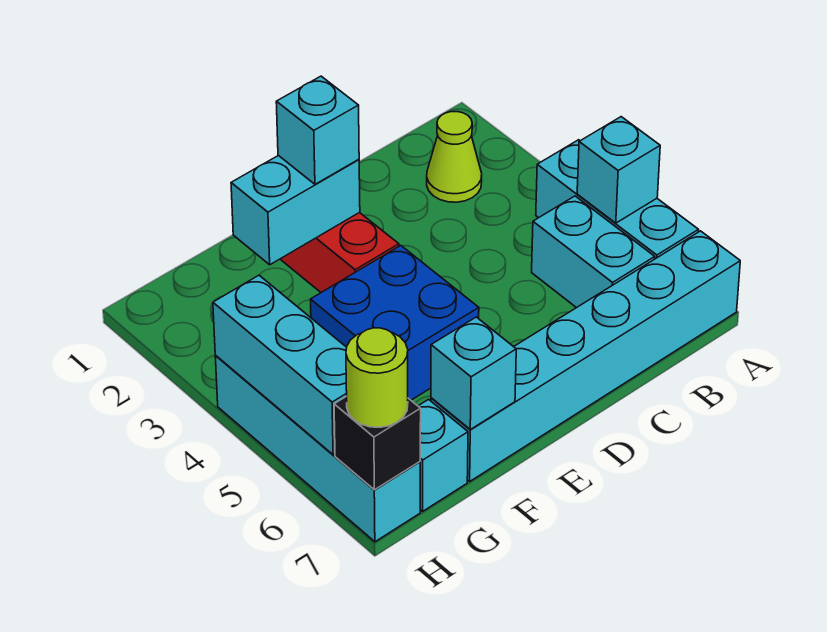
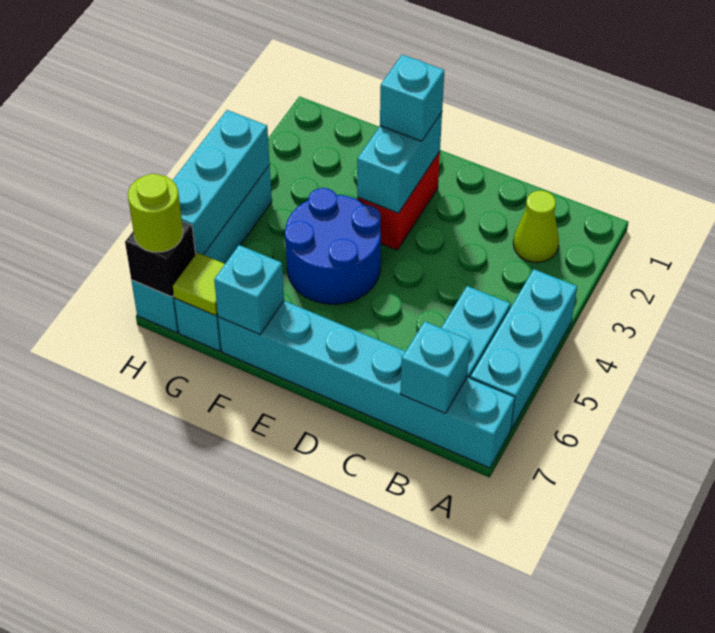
cyan brick A5 level 2 -> cyan brick B7 level 2
cyan brick E2:F2 level 2 -> cyan brick E2:E3 level 2
blue brick E4:F5 level 1 -> blue round brick E4:F5 level 1
none -> lime tile G7 level 2

